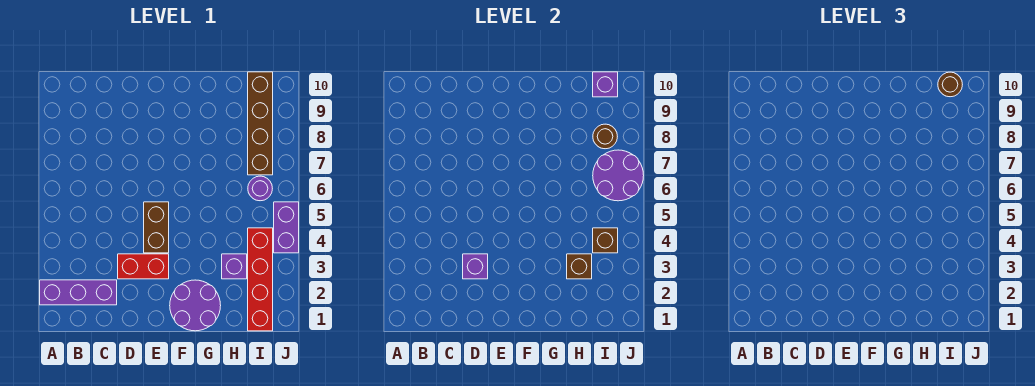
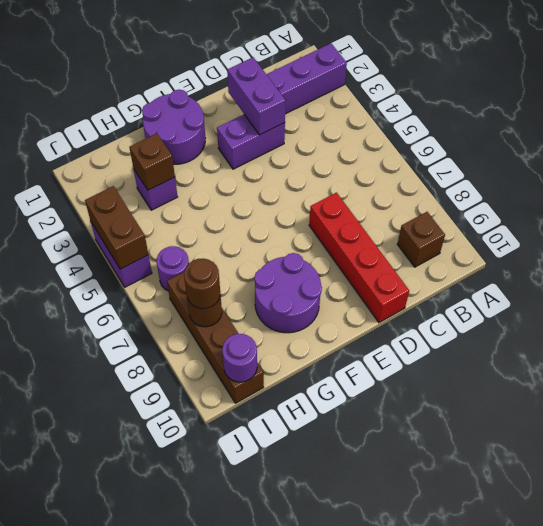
red brick D3:E3 level 1 -> purple brick D3:E3 level 1
purple brick D3 level 2 -> purple brick D2:D3 level 2
brown brick E4:E5 level 1 -> brown brick J4:J5 level 2
red brick I1:I4 level 1 -> red brick D7:D10 level 1
brown brick I4 level 2 -> brown brick B9 level 1
purple round brick I6:J7 level 2 -> purple round brick F8:G9 level 1
purple brick I10 level 2 -> purple round brick I10 level 2
brown round brick I10 level 3 -> brown round brick I8 level 3

